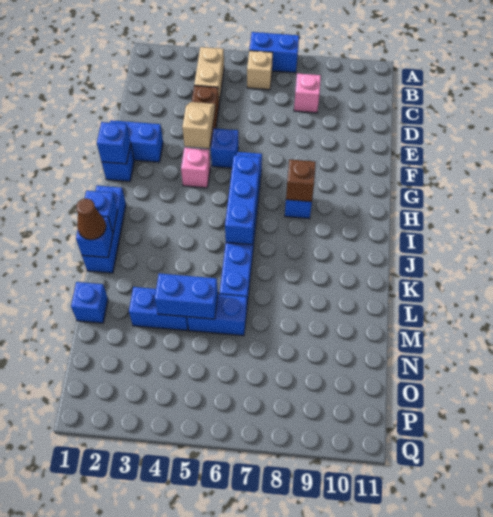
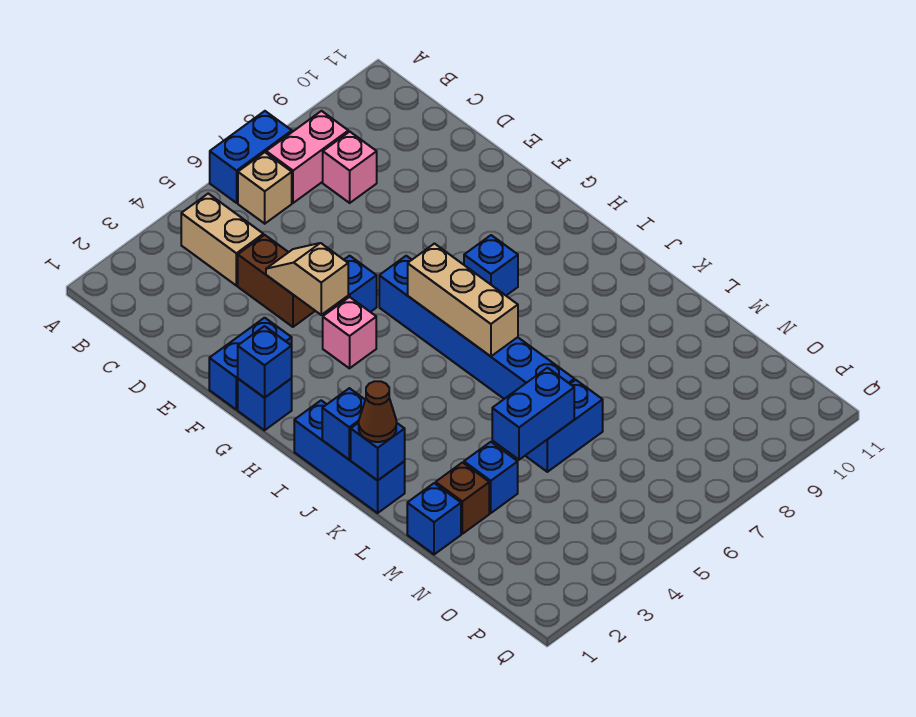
none -> pink brick B7:B8 level 1
blue brick H6:J6 level 2 -> tan brick H6:J6 level 2
brown brick H8 level 2 -> brown brick M2 level 1
blue brick M3:M4 level 1 -> blue brick M3 level 1

